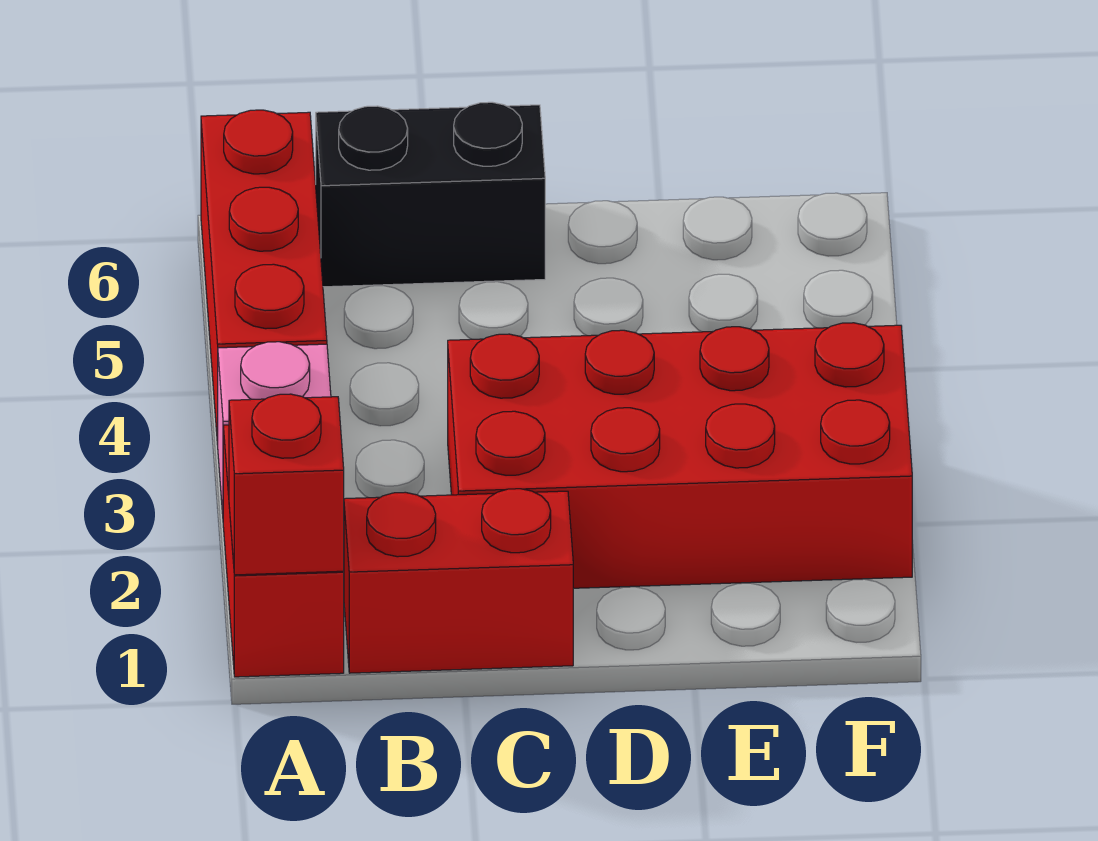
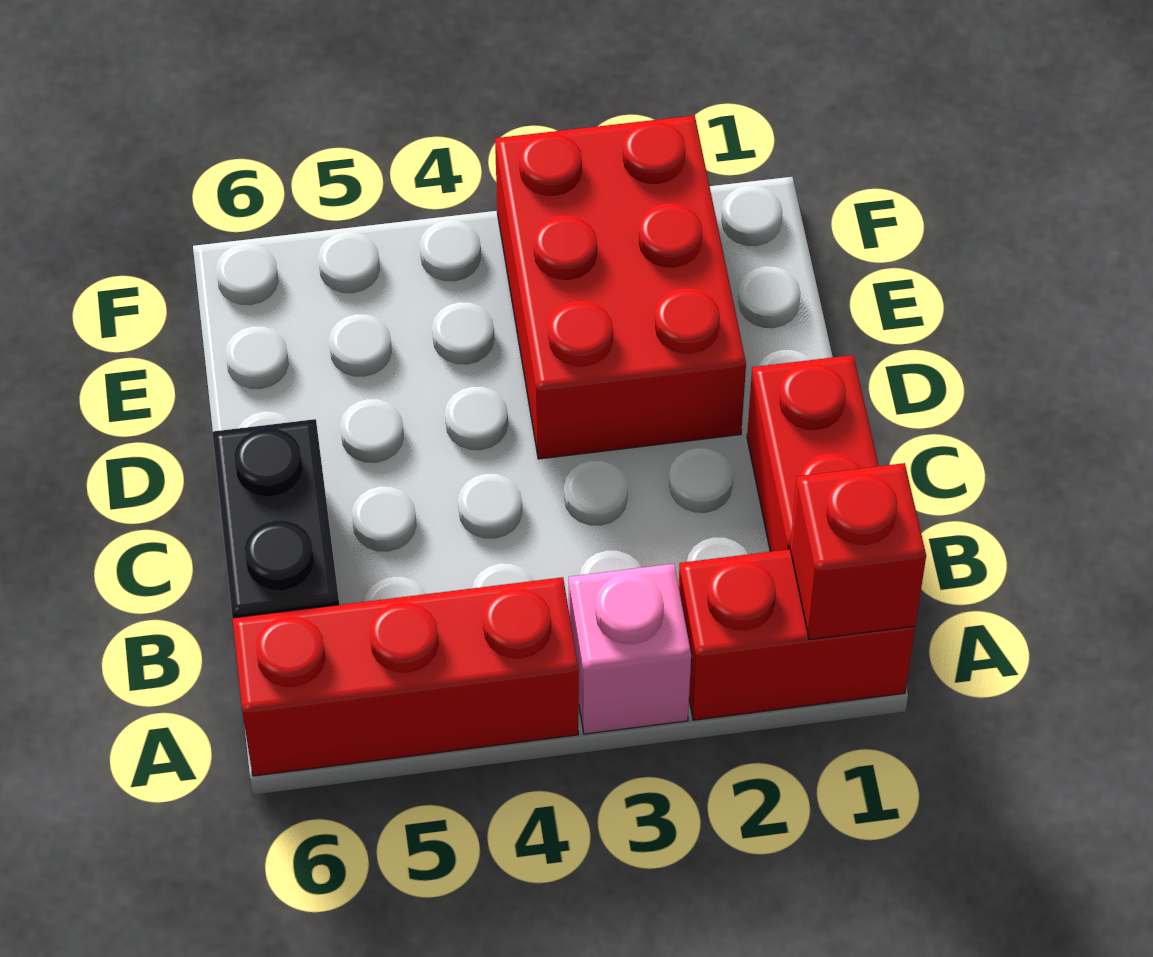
red brick C2:F3 level 1 -> red brick D2:F3 level 1

